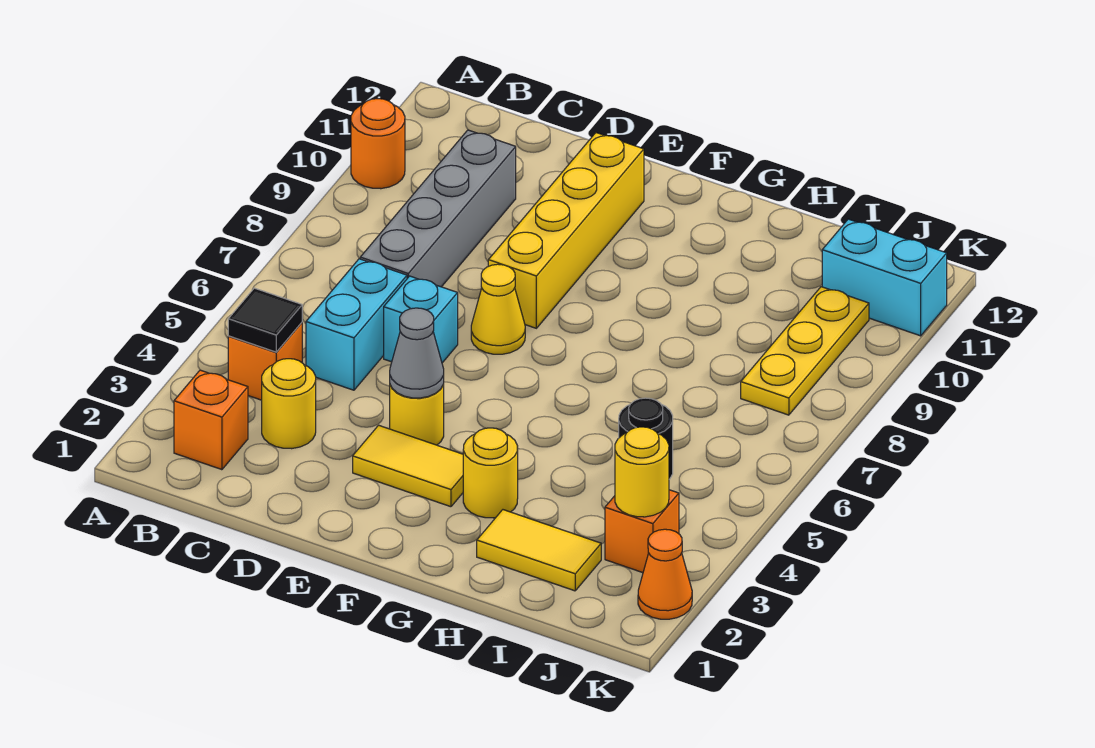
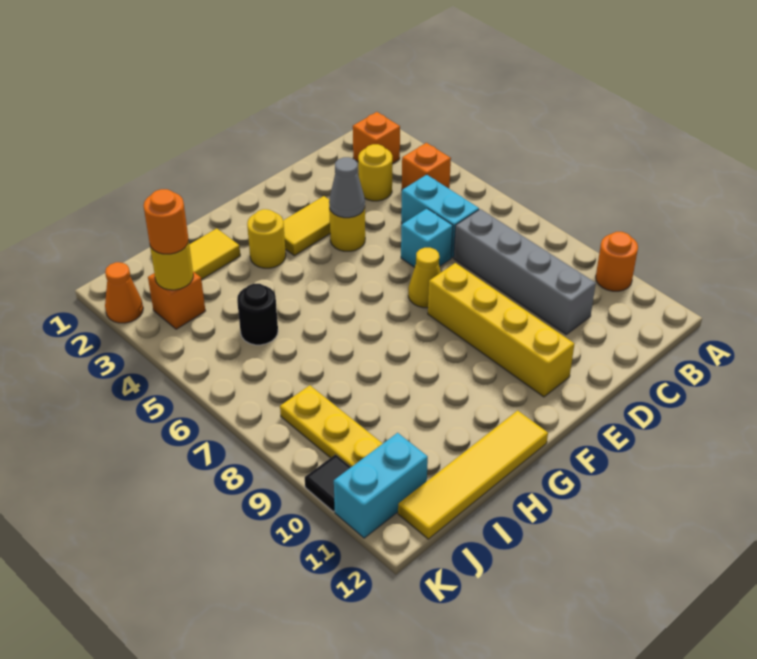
black tile B4 level 2 -> black tile K10 level 1
none -> yellow tile G12:J12 level 1
none -> orange round brick J3 level 3

